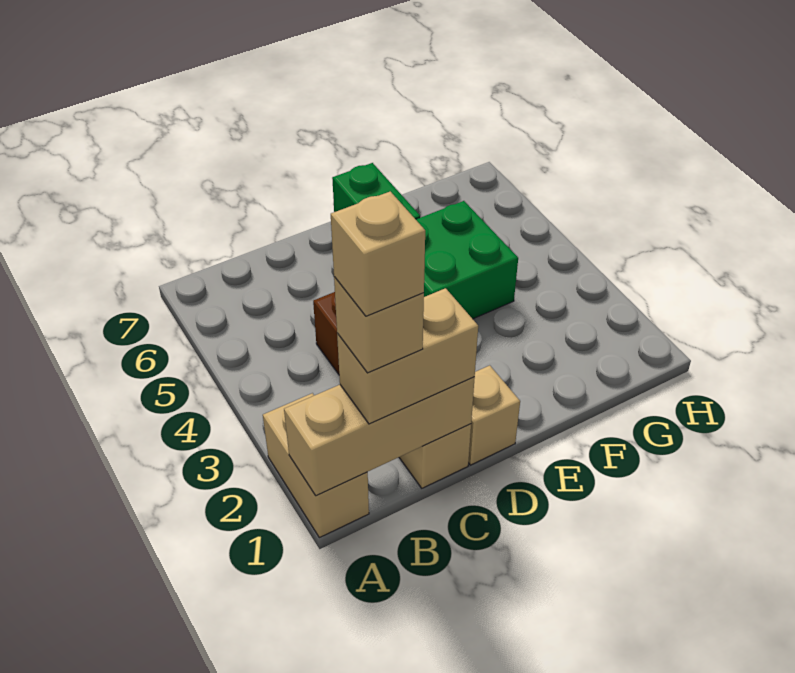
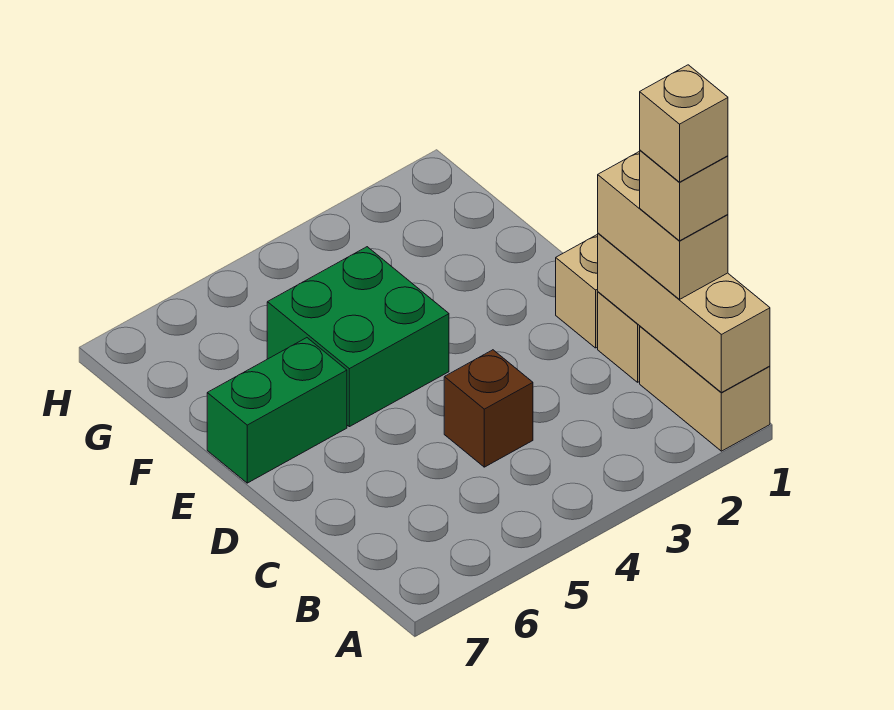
tan brick A1:A2 level 1 -> tan brick A1:B1 level 1

